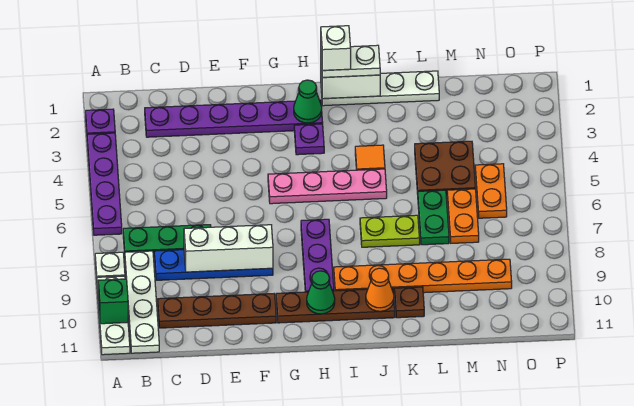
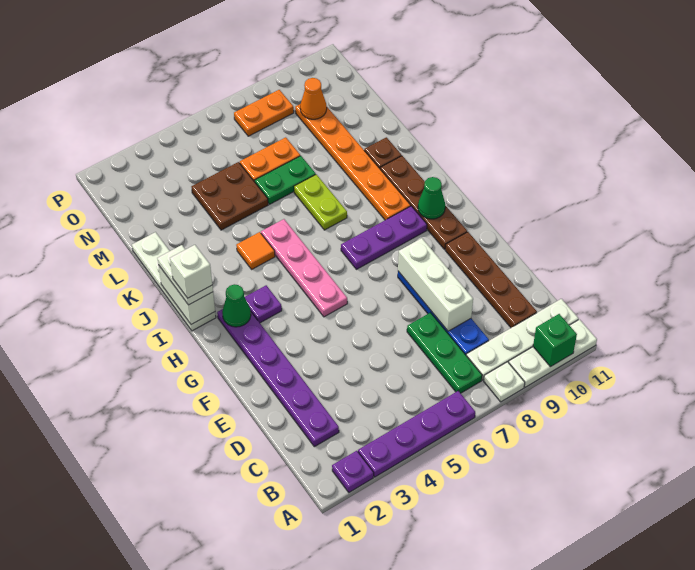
orange cone J10 level 2 -> orange cone N9 level 2
orange plate N5:N6 level 1 -> orange plate O7:O8 level 1

